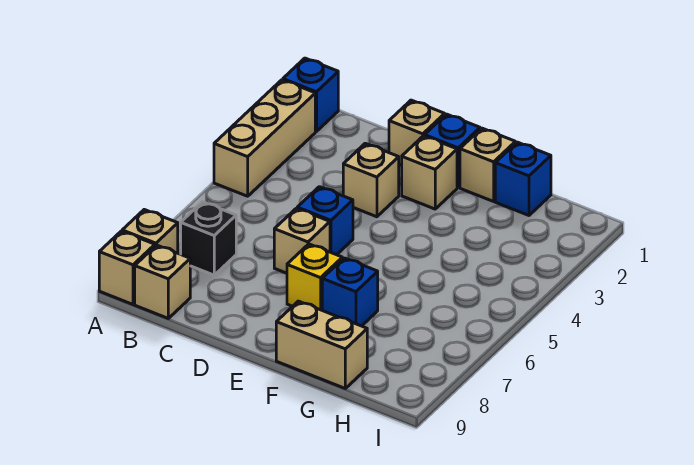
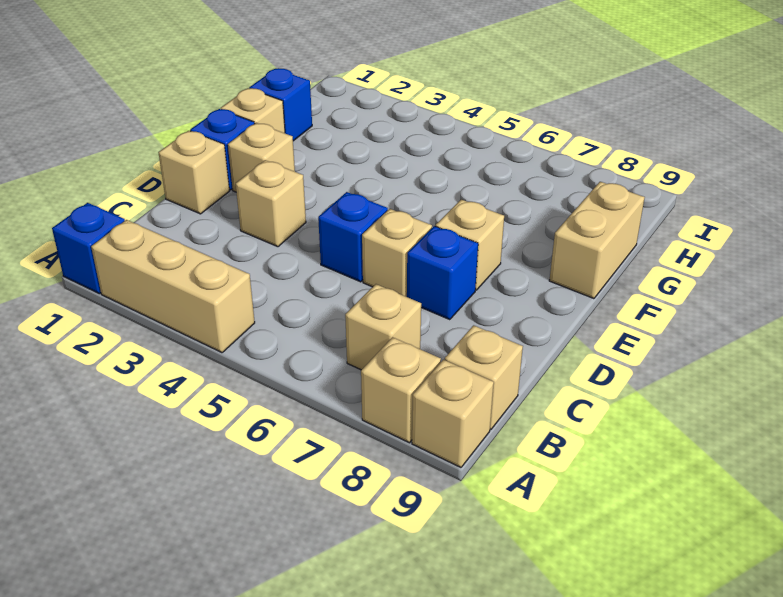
black brick B7 level 1 -> tan brick B7 level 1
yellow brick E7 level 1 -> tan brick E7 level 1
blue brick F7 level 1 -> blue brick D7 level 1

